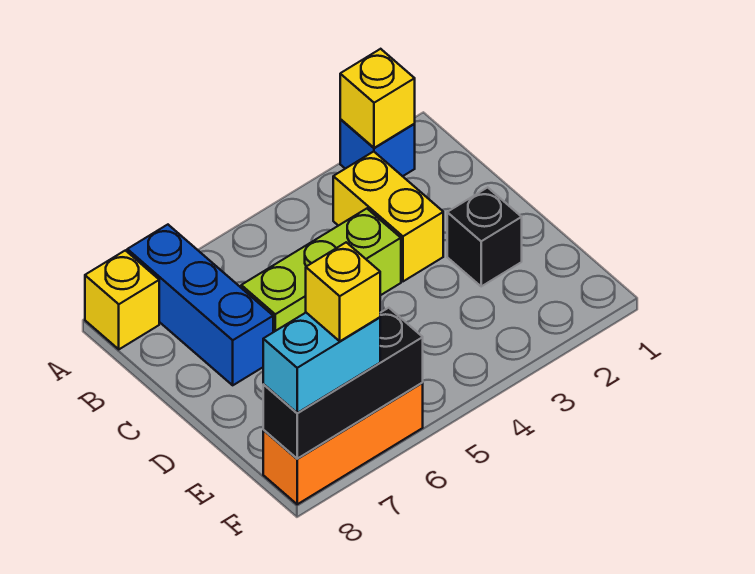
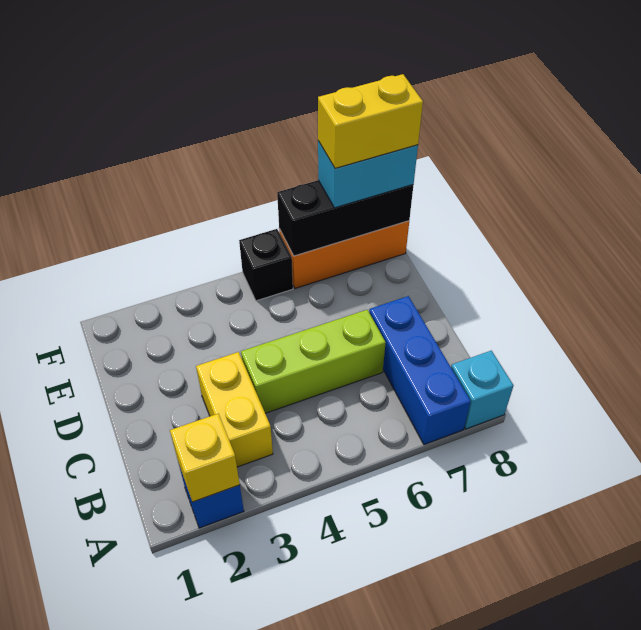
yellow brick A8 level 1 -> cyan brick A8 level 1
black brick D2 level 1 -> black brick F5 level 1
yellow brick F7 level 4 -> yellow brick F7:F8 level 4

